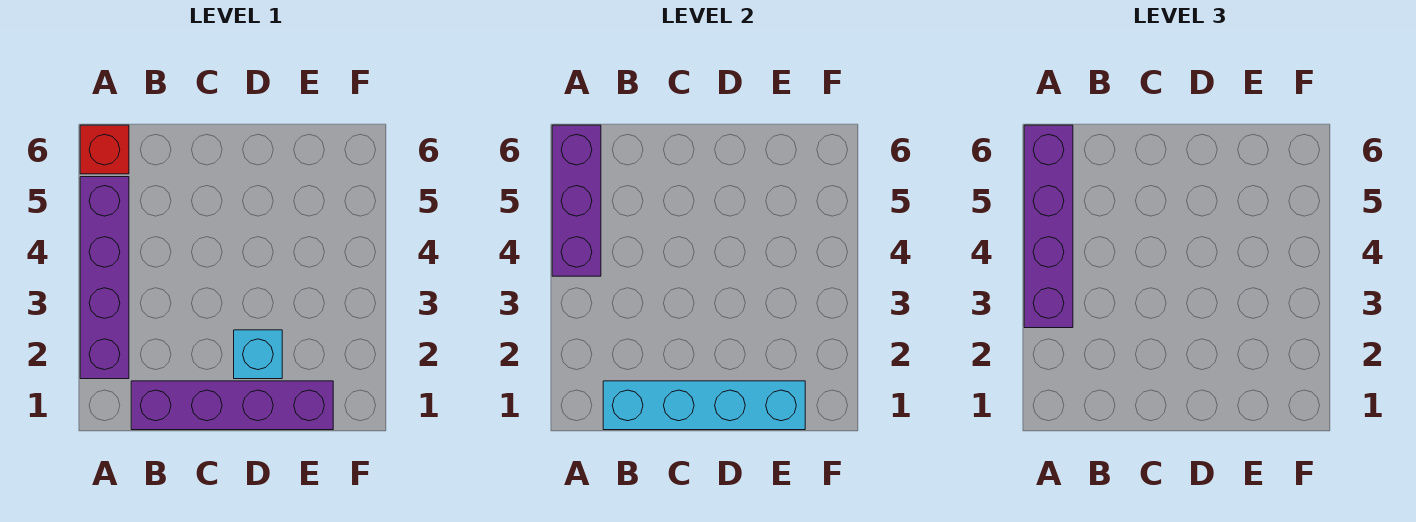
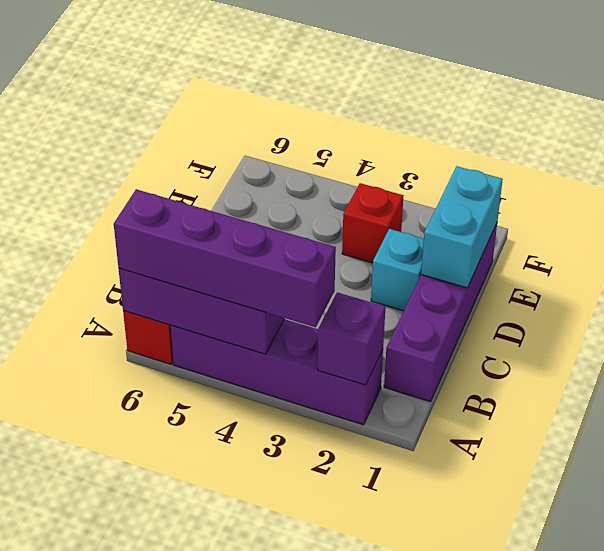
none -> purple brick A2 level 2
cyan brick B1:E1 level 2 -> cyan brick D1:E1 level 2
none -> red brick E3 level 1

